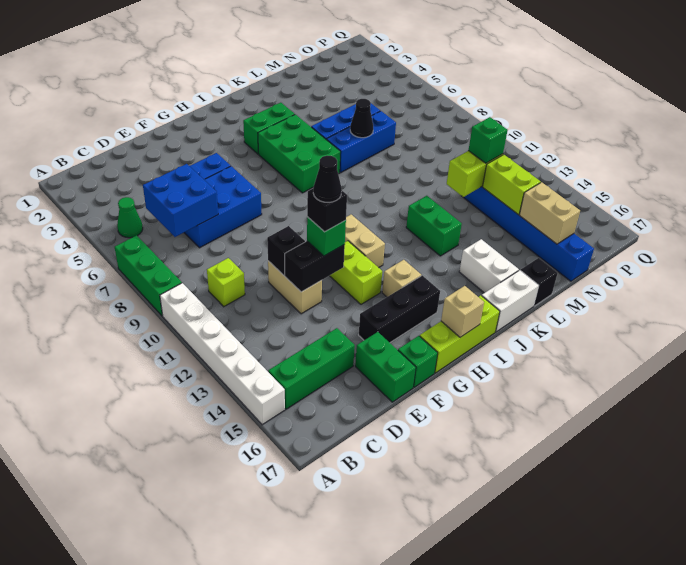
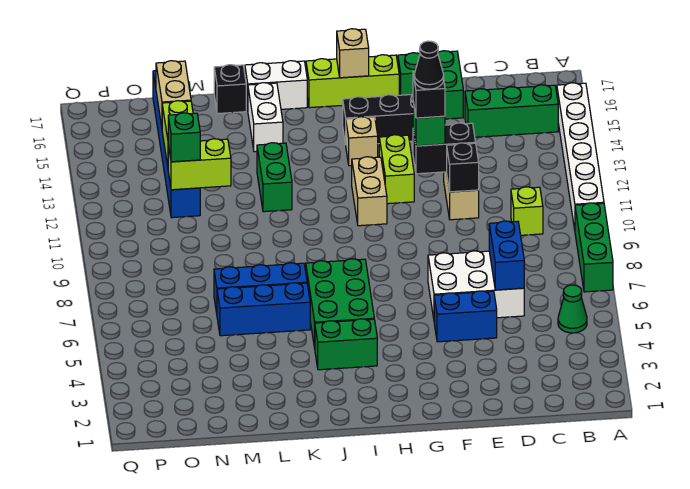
blue brick C6:D7 level 2 -> blue brick D6:D7 level 2
blue brick D6:F7 level 1 -> white brick D6:F7 level 1
black cone L7 level 2 -> none

